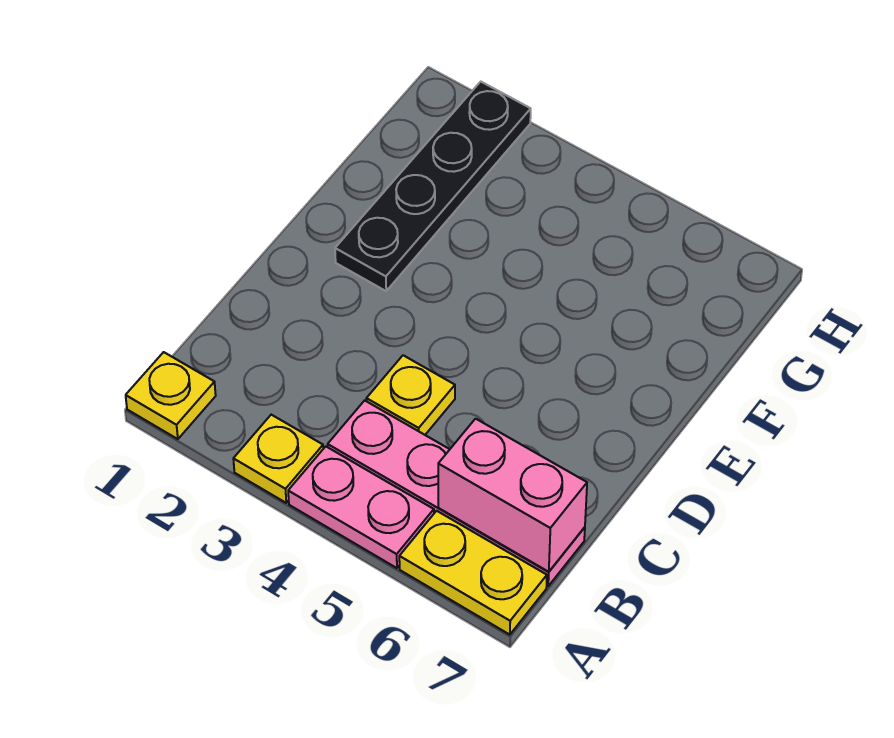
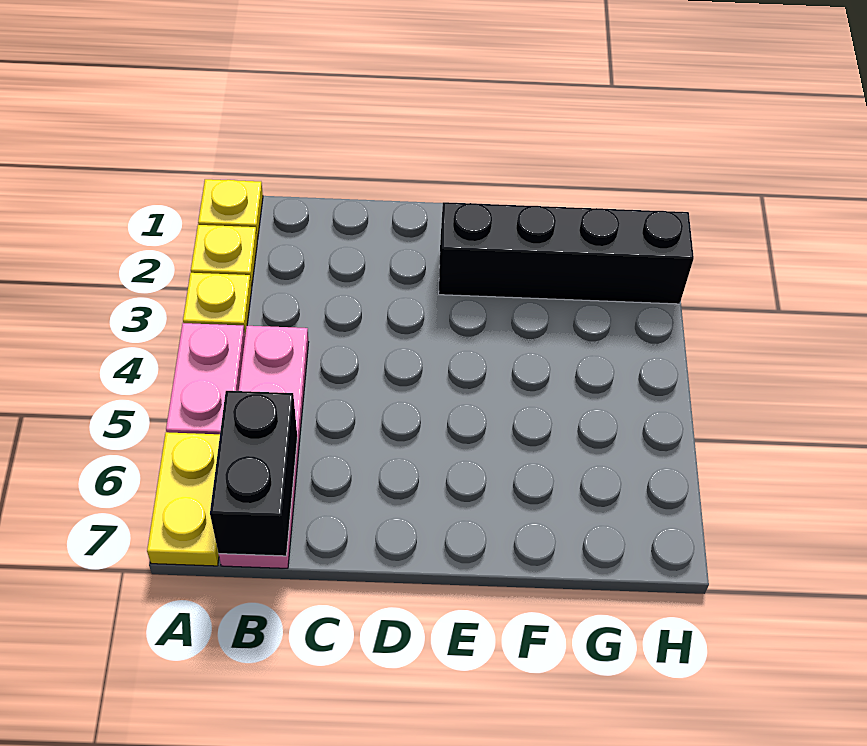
pink brick B6:B7 level 2 -> black brick B6:B7 level 2
yellow plate C4 level 1 -> yellow plate A2 level 1
black plate E2:H2 level 1 -> black brick E2:H2 level 1

